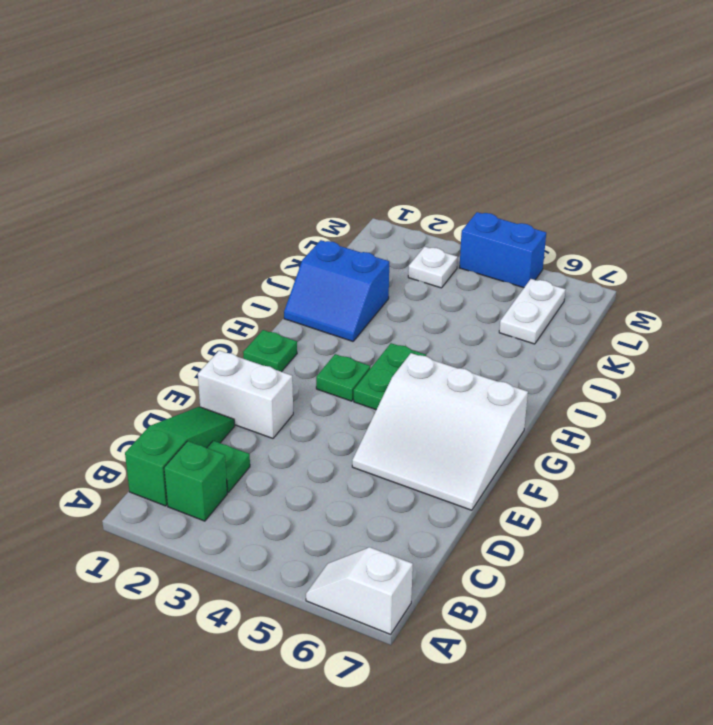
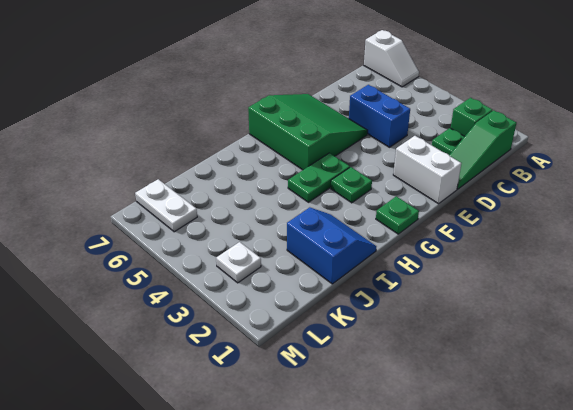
white slope E5:G7 level 1 top G -> green slope E5:G7 level 1 top G
white plate K6:L6 level 1 -> white plate L6:L7 level 1
blue brick M4:M5 level 1 -> blue brick D4:D5 level 1

